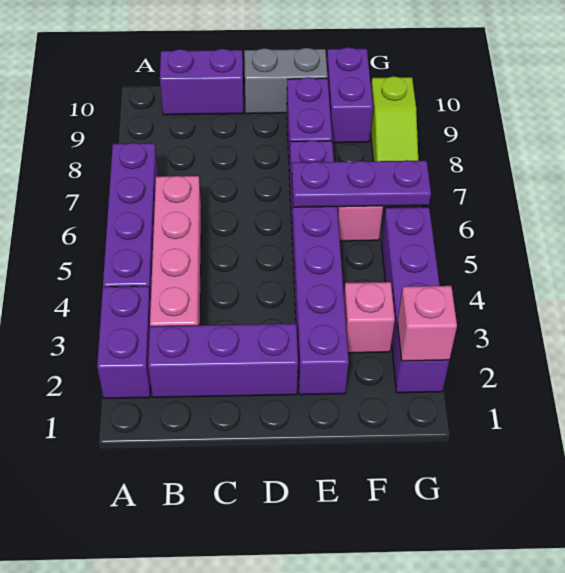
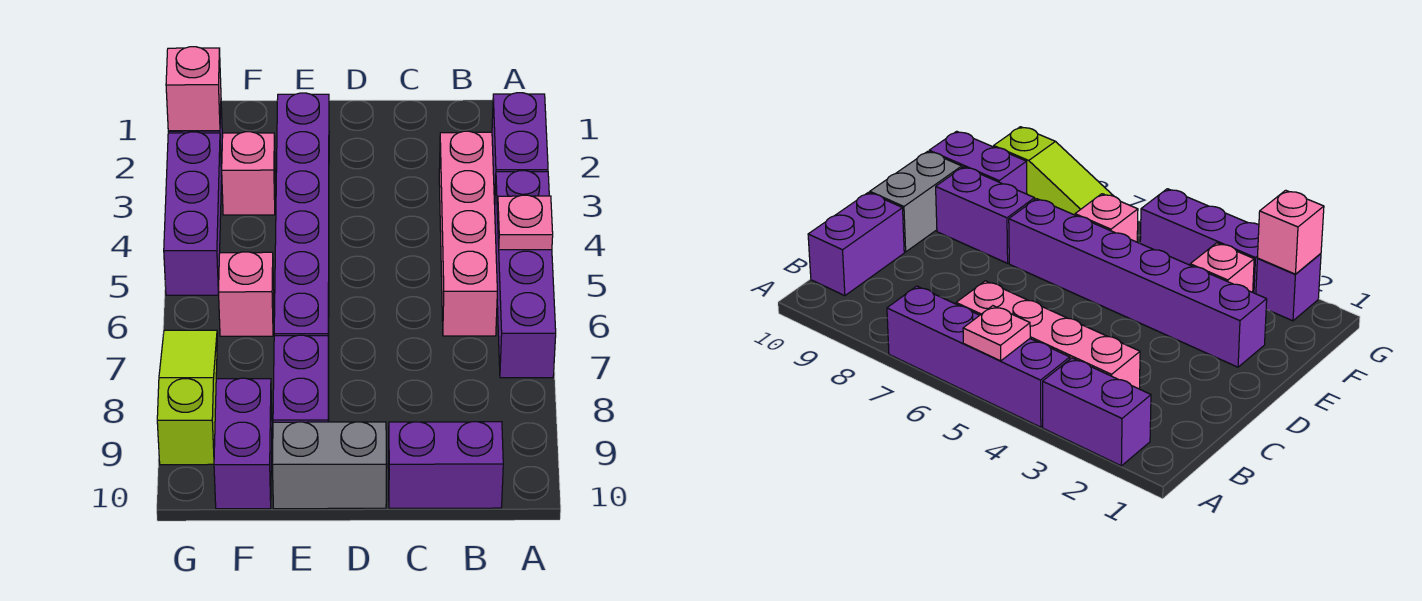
none -> pink plate A5 level 2
purple brick B2:D2 level 1 -> none
purple plate E6:G6 level 2 -> none

